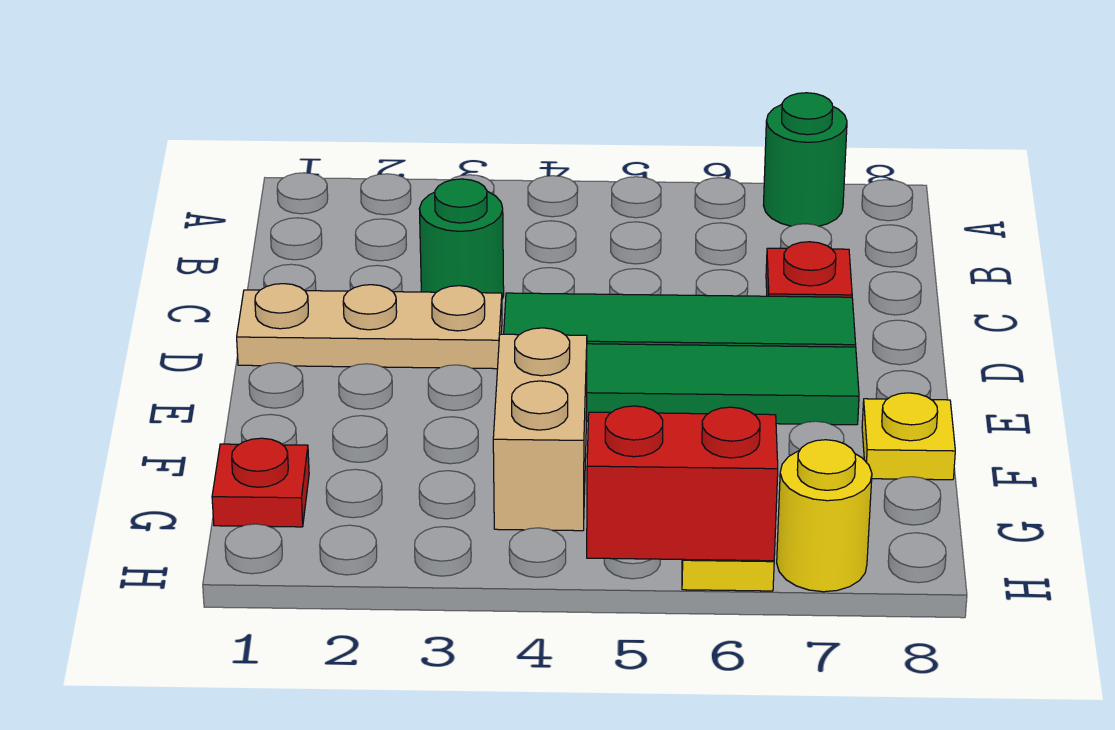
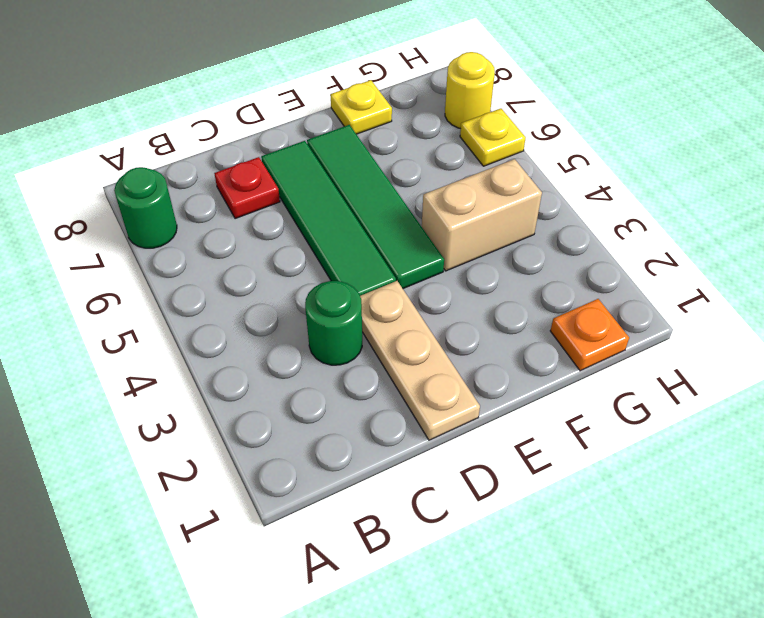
red plate G1 level 1 -> orange plate G1 level 1
red brick H5:H6 level 2 -> none

